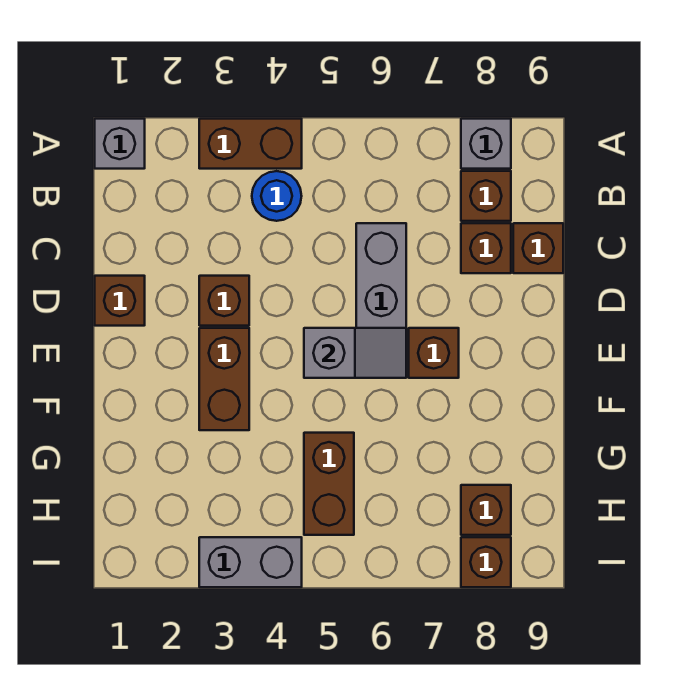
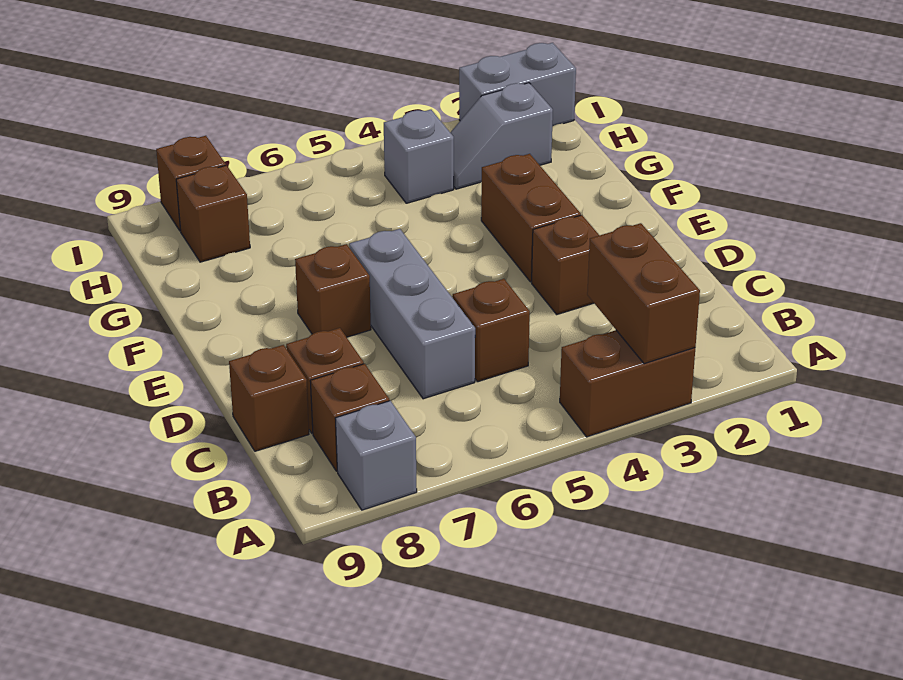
grey brick A1 level 1 -> grey brick H4 level 1
blue round brick B4 level 1 -> none
brown brick D1 level 1 -> brown brick C5 level 1
grey slope E5:E6 level 2 top 5 -> grey slope H2:H3 level 1 top 2
brown brick G5:H5 level 1 -> brown brick A3:B3 level 2
grey brick I3:I4 level 1 -> grey brick I1:I2 level 1

